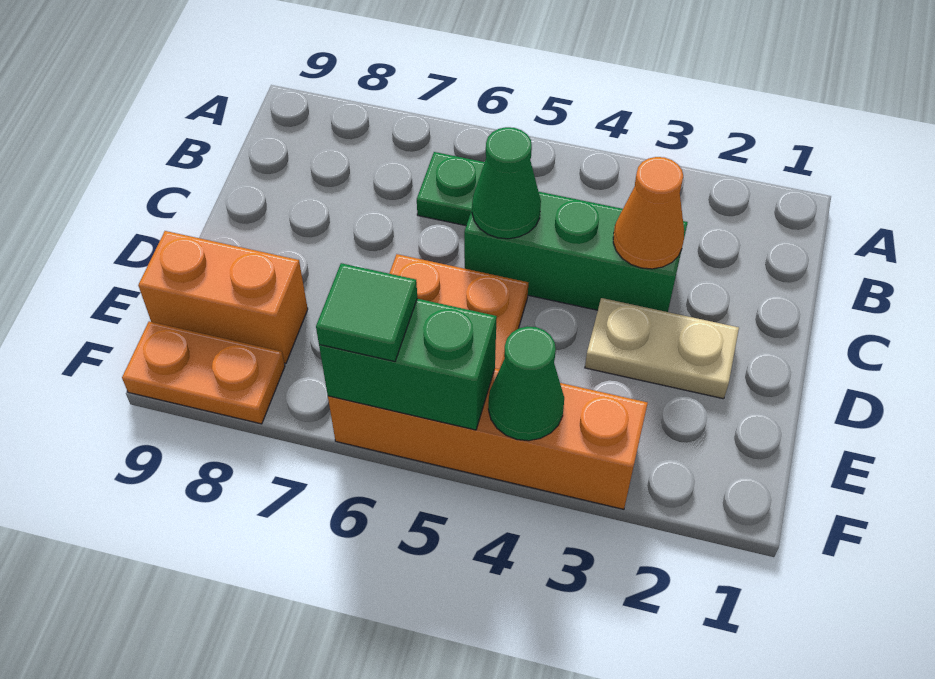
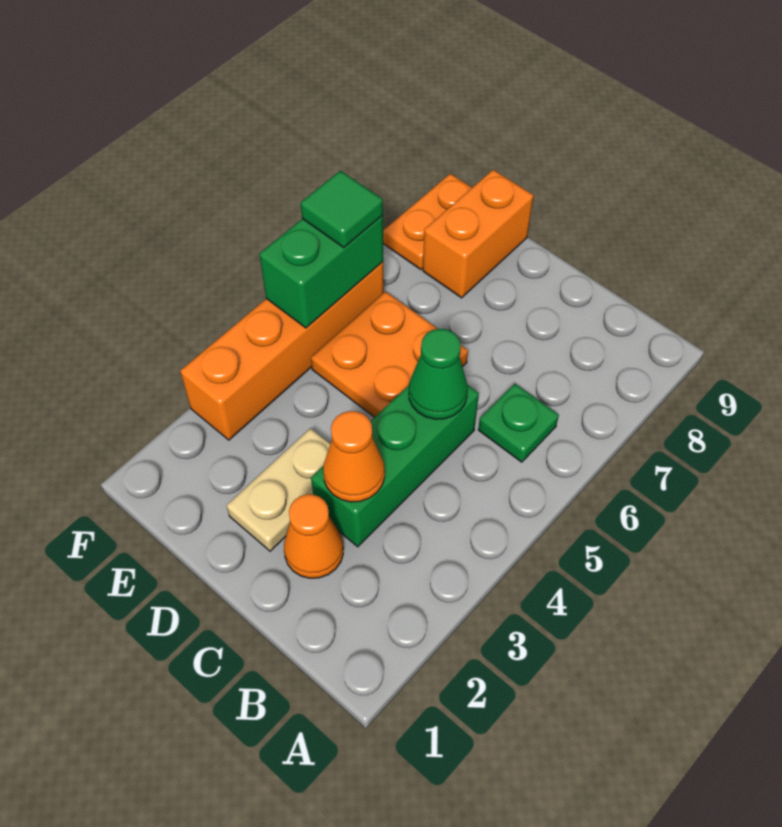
none -> orange cone C2 level 1
green cone F4 level 2 -> none

